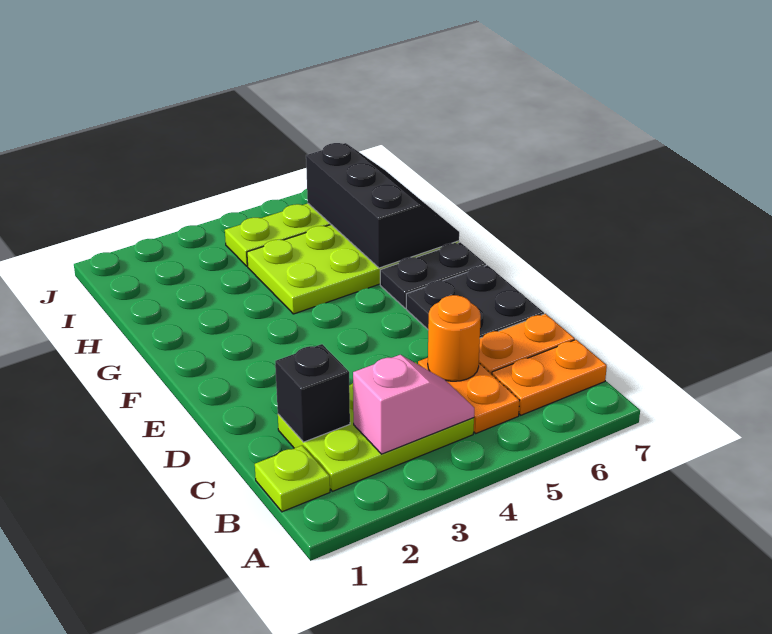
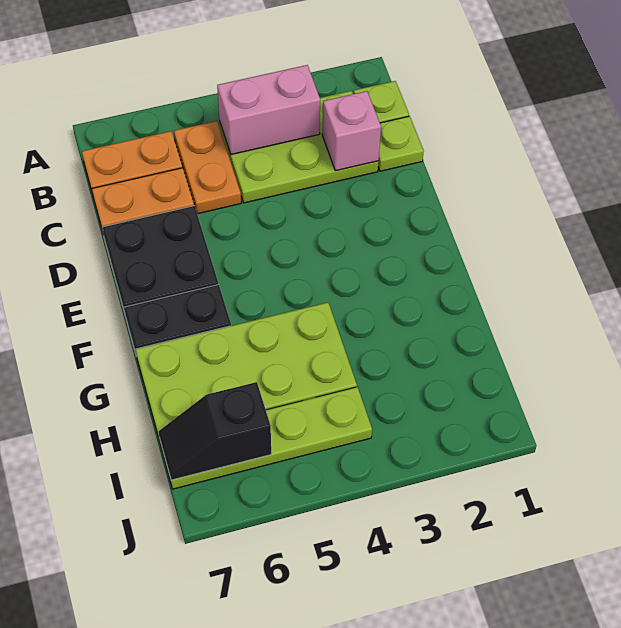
pink slope B3:B4 level 2 top 3 -> pink brick B3:B4 level 2
none -> lime plate C1 level 1
black brick C2 level 2 -> pink brick C2 level 2
orange round brick C5 level 2 -> none
black slope G6:I7 level 2 top 6 -> black slope I6:I7 level 2 top 6

